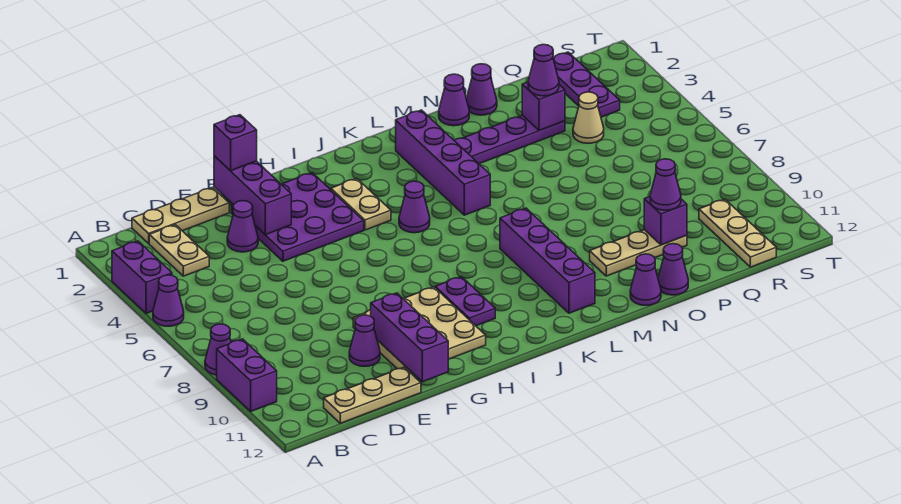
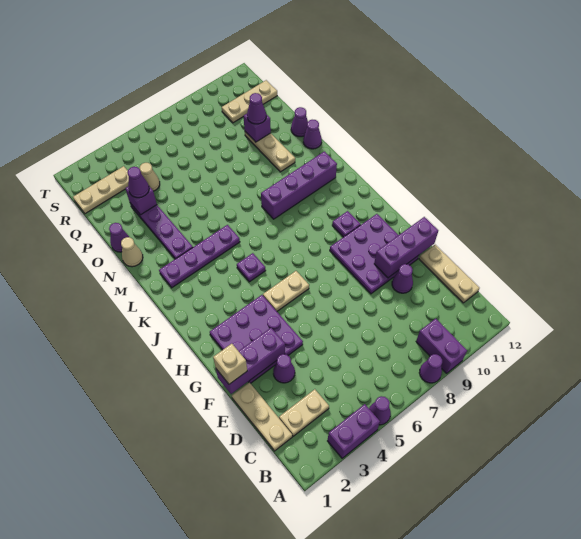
purple brick A9:A10 level 1 -> purple brick A9:B9 level 1
purple brick F1 level 3 -> tan brick F1 level 3
tan plate F9:H11 level 1 -> purple plate F9:H11 level 1
tan plate I3:I4 level 1 -> tan plate H5:H6 level 1
purple plate I9:I10 level 1 -> purple plate I10 level 1
purple cone J5 level 1 -> purple plate J5 level 1
purple brick L2:L5 level 1 -> purple plate L2:L5 level 1
purple cone N1 level 1 -> tan cone N1 level 1
purple plate R1:R3 level 1 -> tan plate R1:R3 level 1

